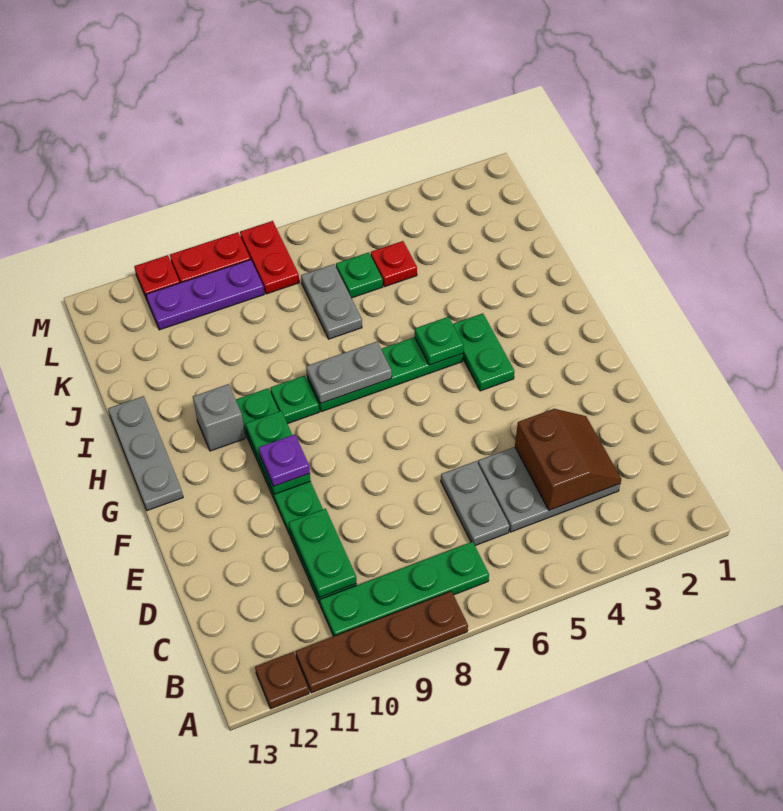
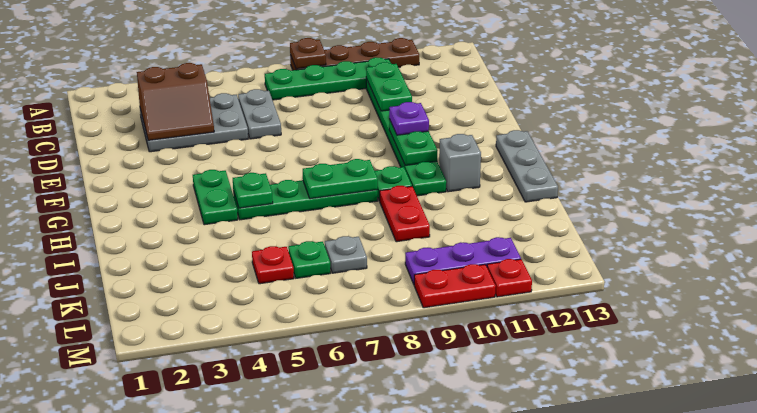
brown plate A12 level 1 -> brown plate A8 level 2
brown slope C3:D4 level 2 top 4 -> brown slope C3:D4 level 2 top C
grey plate H7:H8 level 2 -> green plate H7:H8 level 2
grey plate J7:K7 level 1 -> grey plate K7 level 1
red plate L8:M8 level 1 -> red plate I9:J9 level 1

